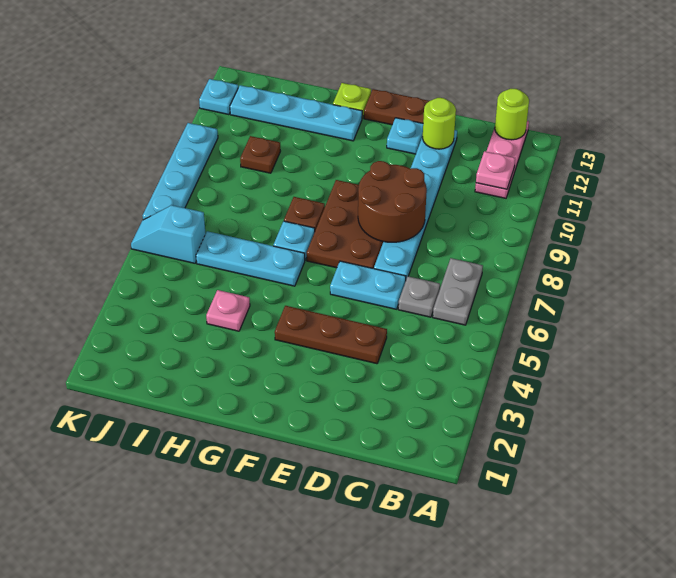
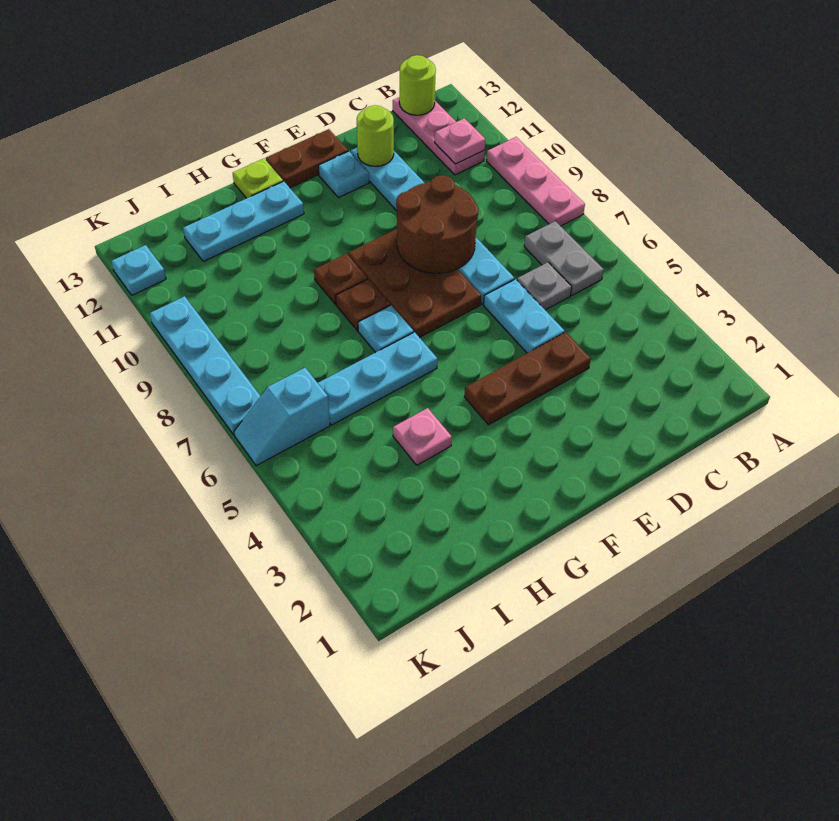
none -> pink plate A8:A10 level 1
cyan plate D6:E6 level 1 -> cyan plate D5:D6 level 1
cyan plate G12:J12 level 1 -> cyan plate G12:I12 level 1
brown plate I10 level 1 -> brown plate G9 level 1

